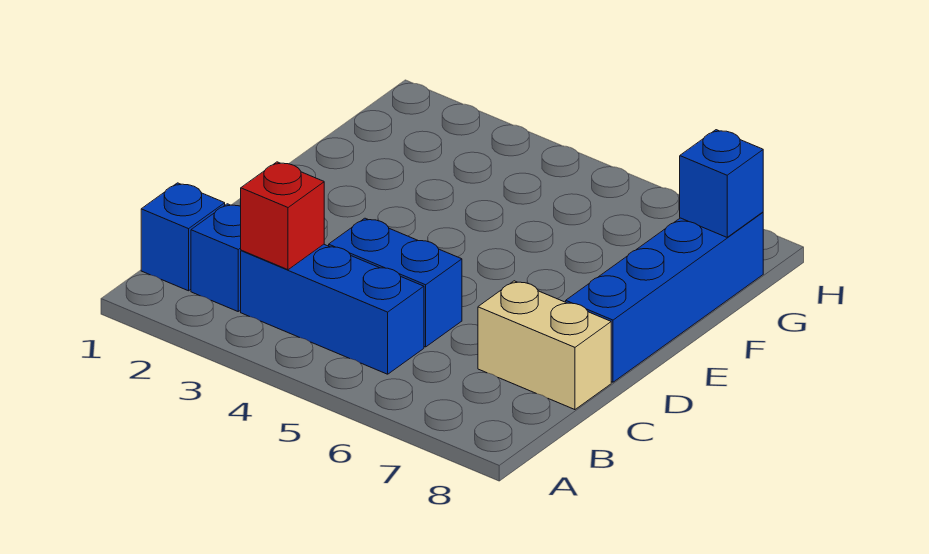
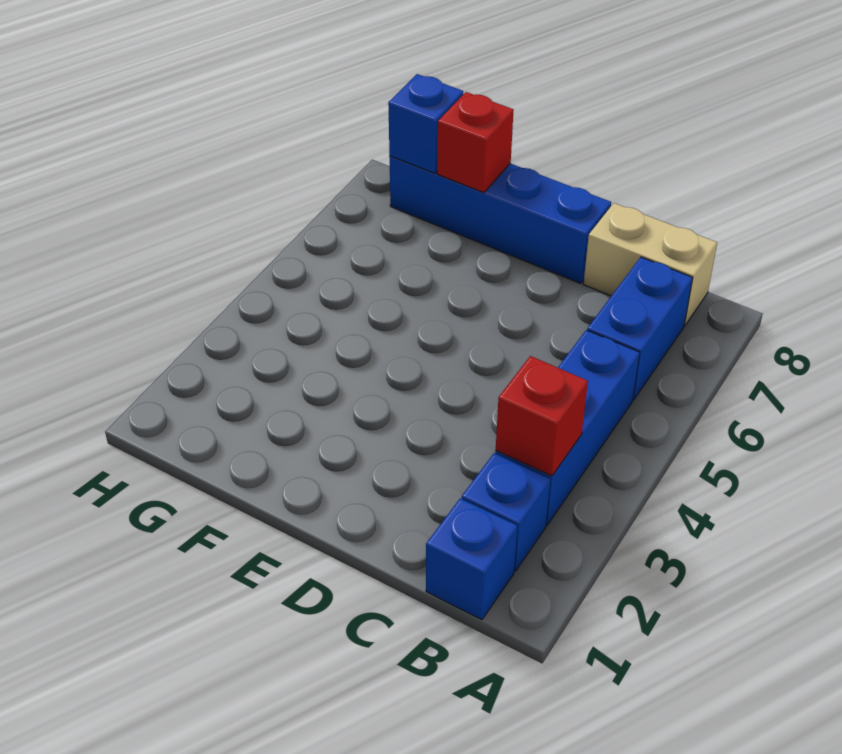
blue brick C4:C5 level 1 -> blue brick B6:B7 level 1
tan brick C7:C8 level 1 -> tan brick B8:C8 level 1
none -> red brick F8 level 2

